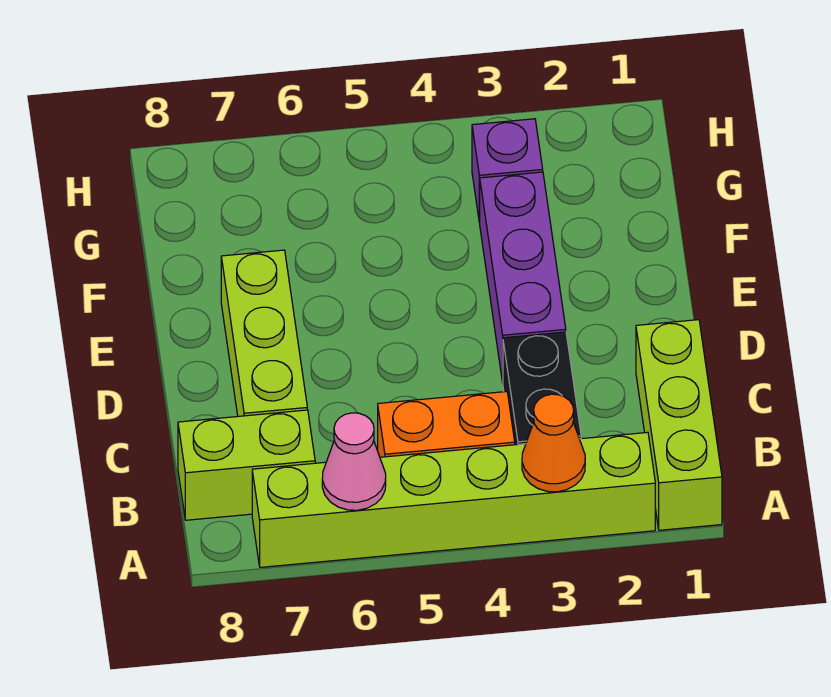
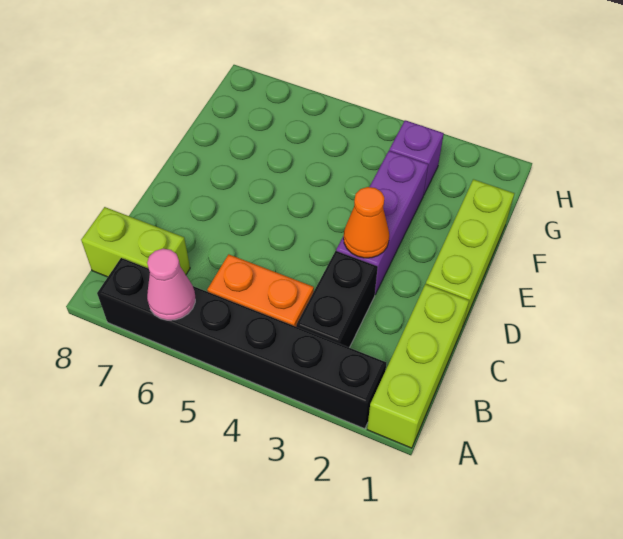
lime brick A2:A7 level 1 -> black brick A2:A7 level 1
orange cone A3 level 2 -> orange cone D3 level 2
lime brick C7:E7 level 1 -> lime brick D1:F1 level 1

